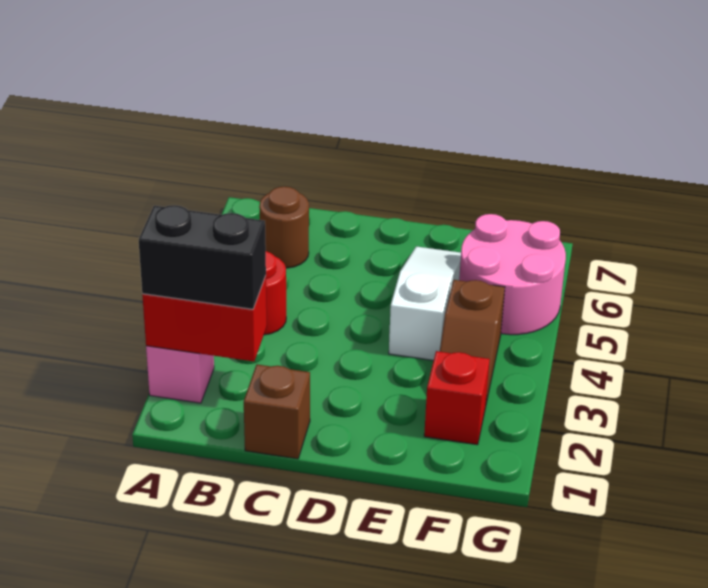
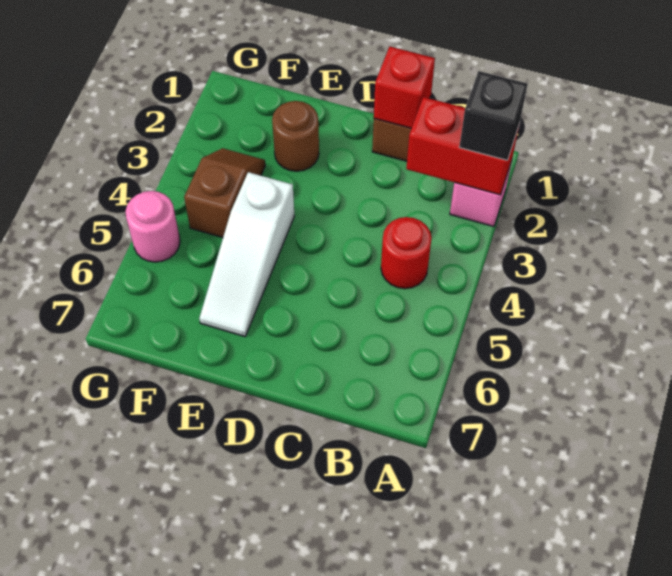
black brick A2:B2 level 3 -> black brick A2 level 3
brown round brick B6 level 1 -> brown round brick E2 level 1
red brick F2 level 1 -> red brick C1 level 2
pink round brick F5:G6 level 1 -> pink round brick G5 level 1

